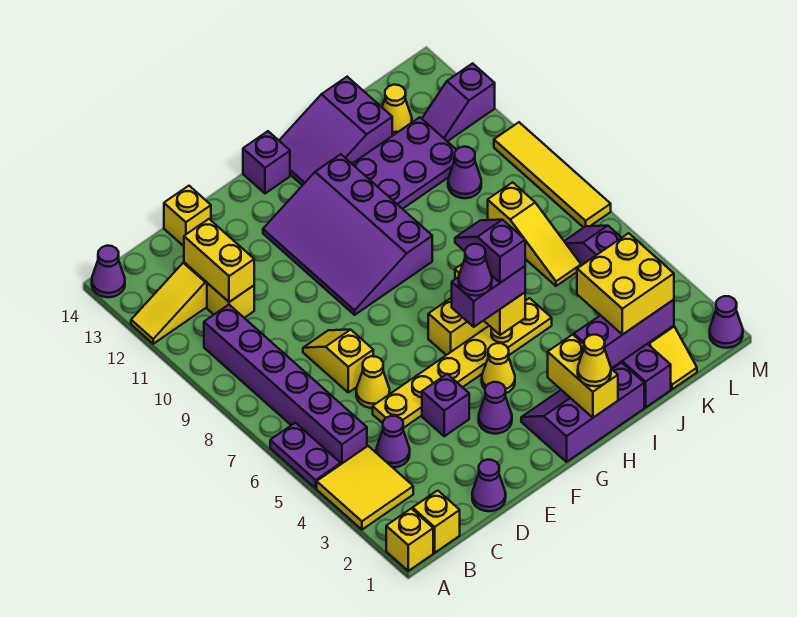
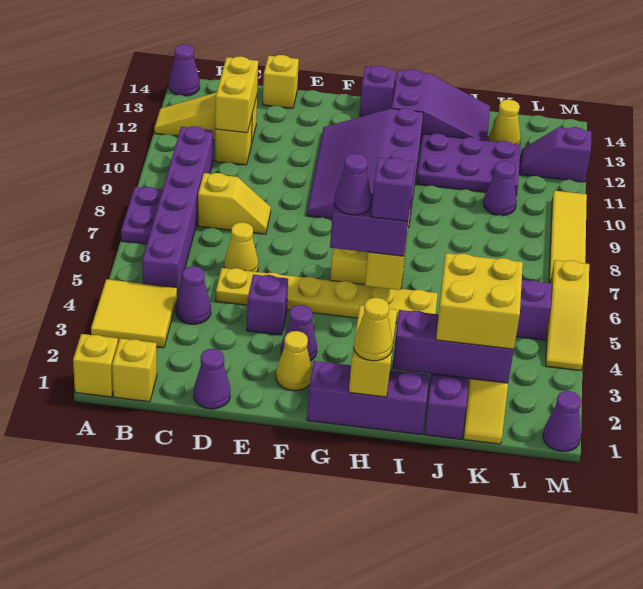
purple plate A5:A6 level 1 -> purple plate A7:A8 level 1
yellow slope D7:D8 level 1 top 7 -> yellow slope C8:D8 level 1 top C
yellow cone G4 level 1 -> yellow cone F2 level 1
purple slope H13:J14 level 1 top J -> purple slope H13:J14 level 1 top H
yellow slope K6:K8 level 1 top 8 -> yellow slope M4:M6 level 1 top 6

